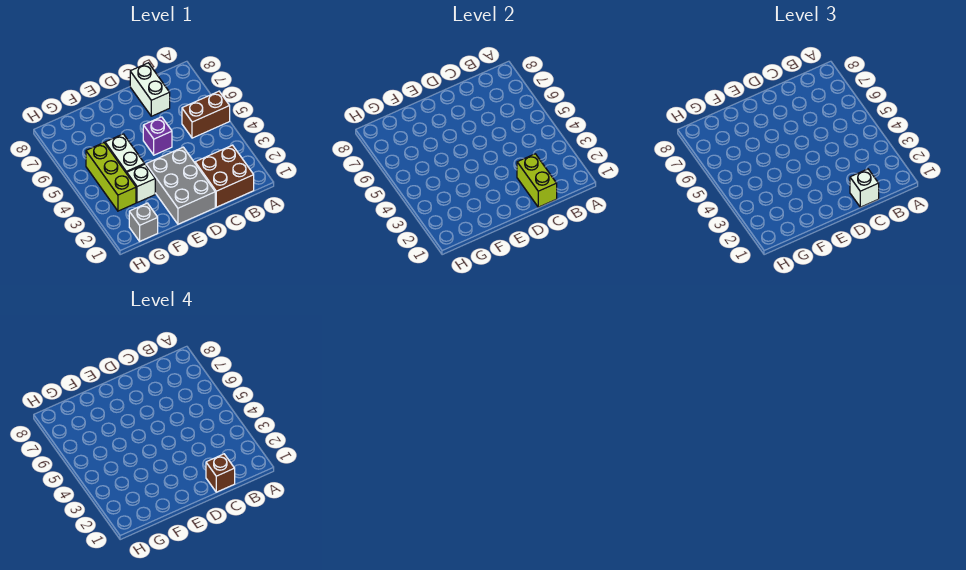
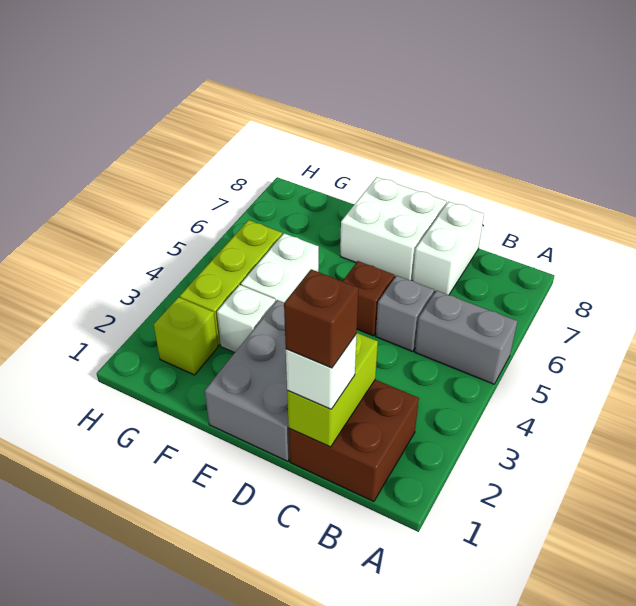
brown brick A5:B5 level 1 -> grey brick A5:B5 level 1
purple brick D5 level 1 -> brown brick D5 level 1
none -> white brick D7:E8 level 1
grey brick G1 level 1 -> grey brick C5 level 1
none -> lime brick G2 level 1

